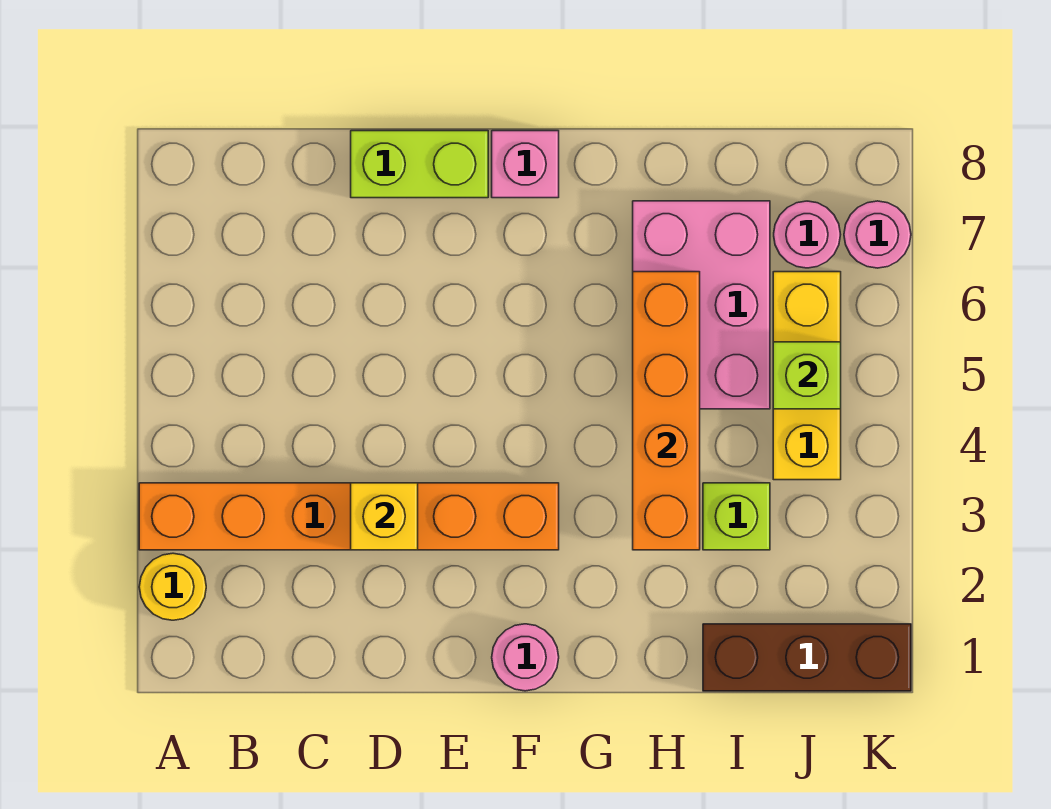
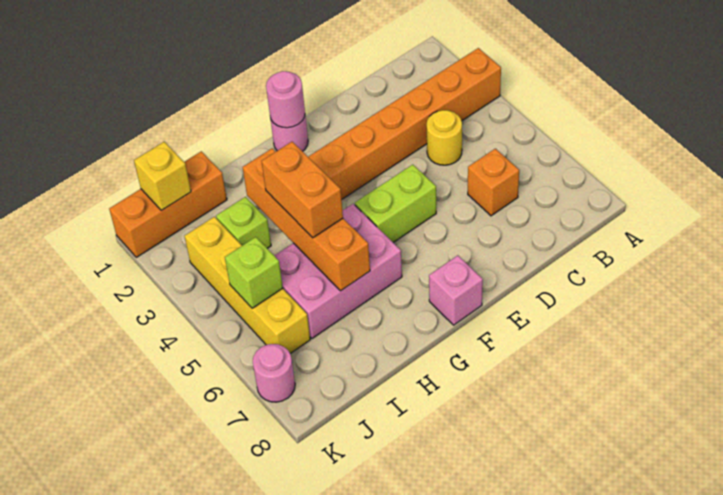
yellow round brick A2 level 1 -> yellow round brick C4 level 1
none -> orange brick C6 level 1
yellow brick D3 level 2 -> yellow brick J1 level 2
lime brick D8:E8 level 1 -> lime brick E5:F5 level 1
none -> orange brick H4:H5 level 3
pink brick H5:I7 level 1 -> pink brick G5:I6 level 1
brown brick I1:K1 level 1 -> orange brick I1:K1 level 1
yellow brick J4:J6 level 1 -> yellow brick J3:J6 level 1
pink round brick J7 level 1 -> pink round brick F1 level 2

